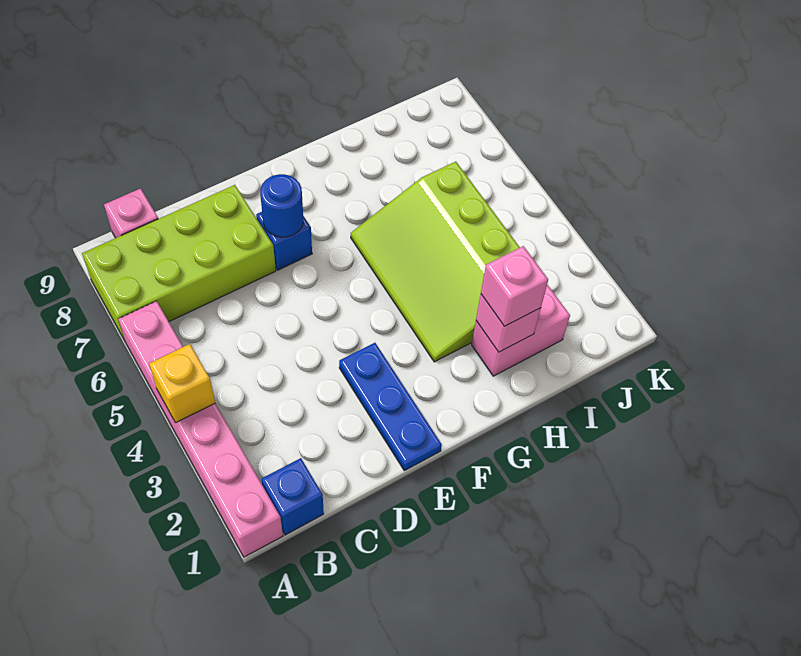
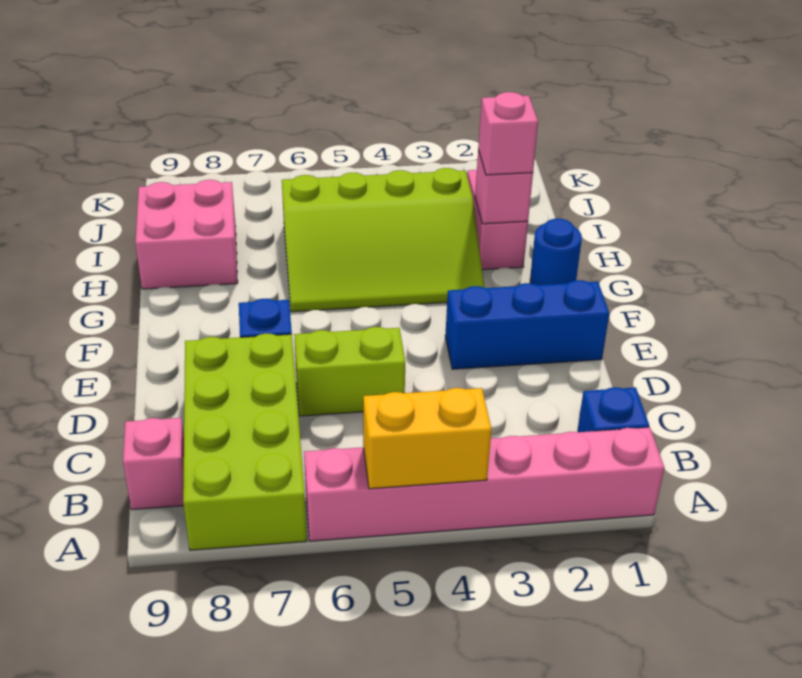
yellow brick A4 level 2 -> yellow brick A4:A5 level 2
none -> lime brick D5:D6 level 1
blue plate E1:E3 level 1 -> blue brick E1:E3 level 1
blue round brick E7 level 2 -> blue round brick G1 level 1
none -> pink brick H8:I9 level 1

